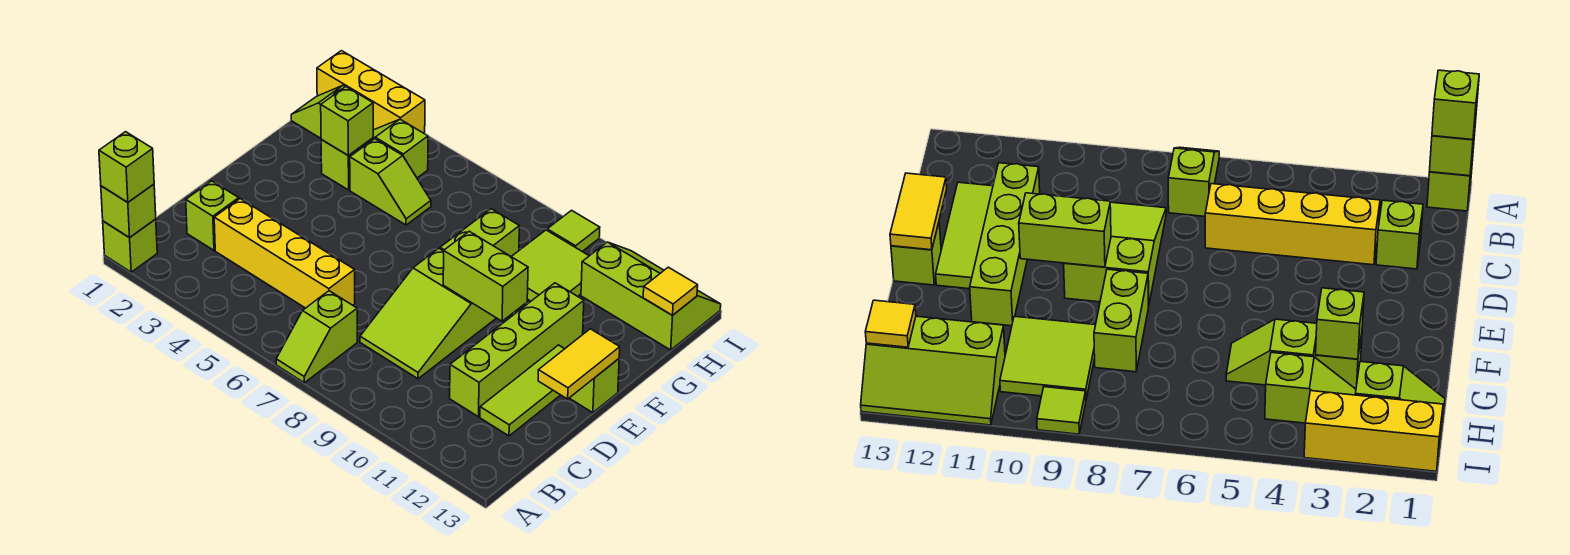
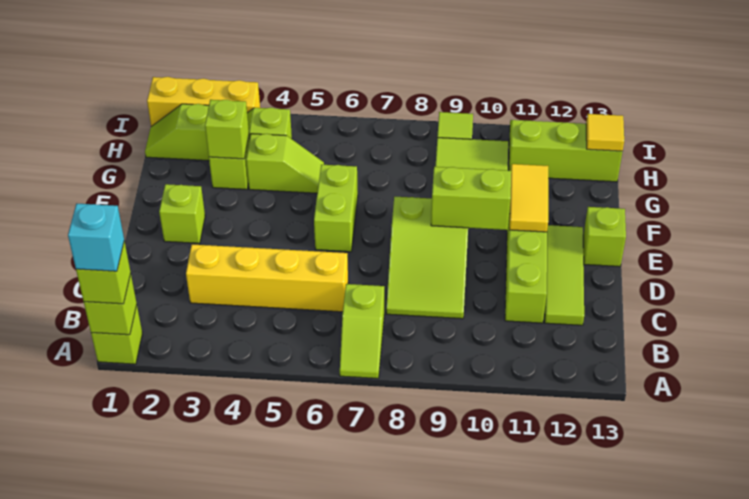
none -> cyan brick A1 level 4
lime brick C2 level 1 -> lime brick E2 level 1
yellow tile D13:E13 level 2 -> yellow tile E11:F11 level 2
lime brick F8:G8 level 1 -> lime brick E6:F6 level 1

